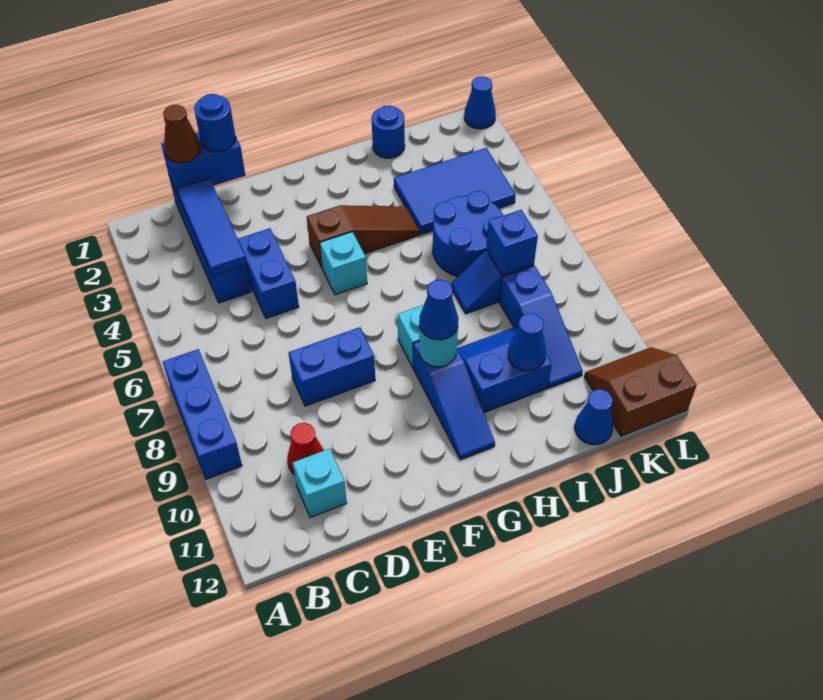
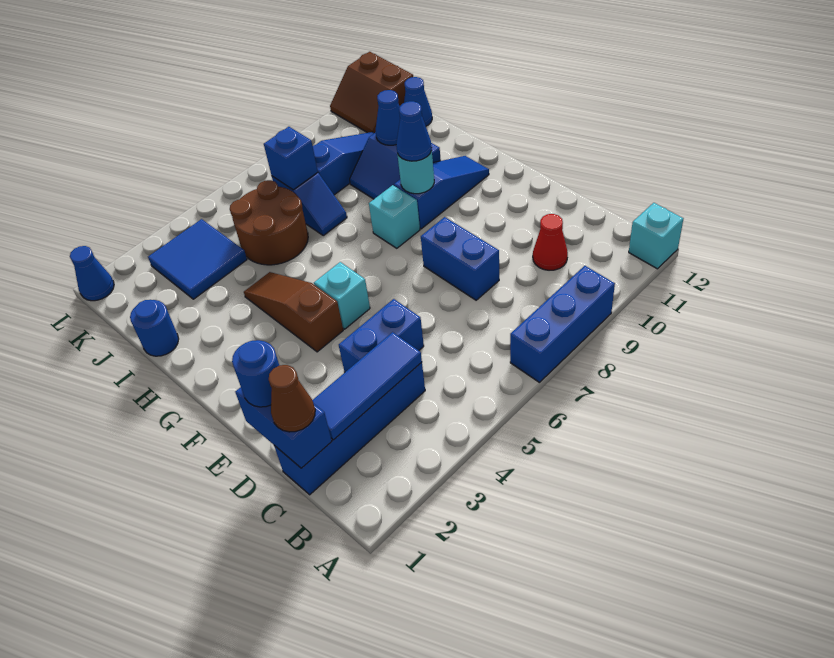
cyan brick C11 level 1 -> cyan brick A12 level 1
blue tile I3:K4 level 1 -> blue tile J3:K4 level 1
blue round brick I5:J6 level 1 -> brown round brick I5:J6 level 1

